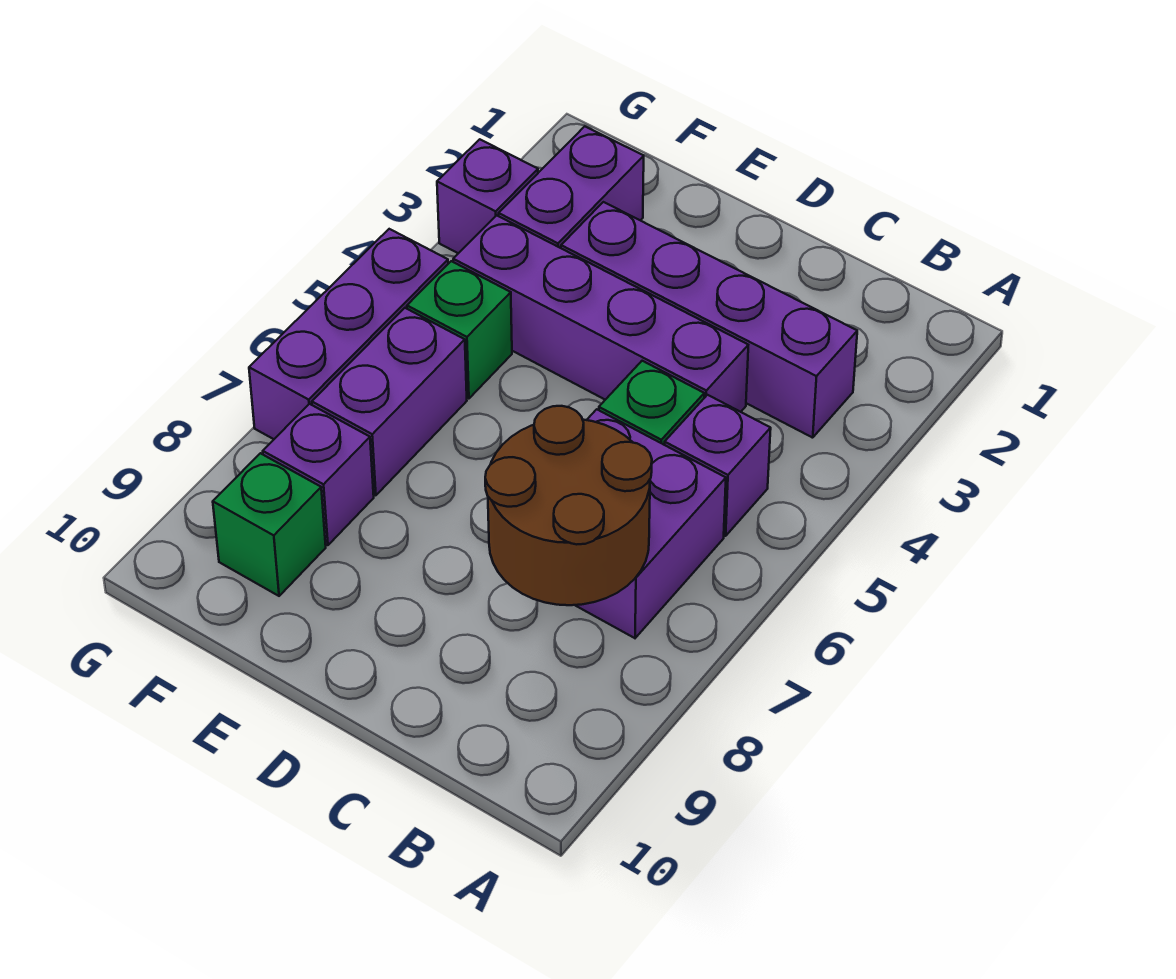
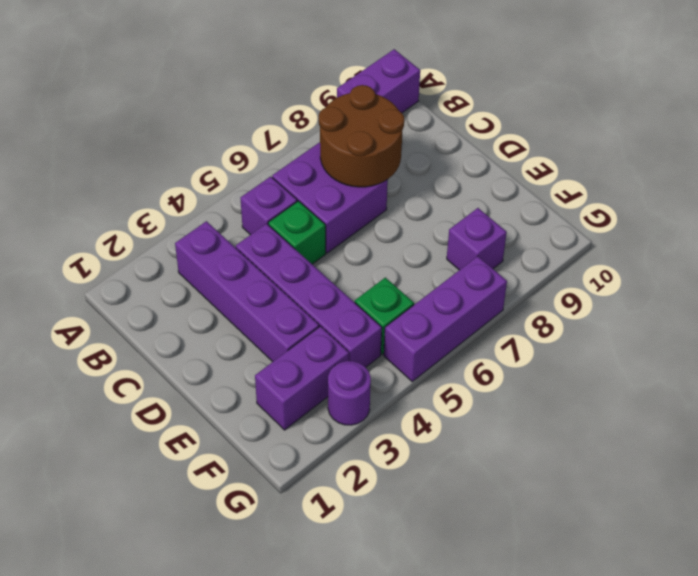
purple brick F6:F7 level 1 -> purple brick A9:A10 level 1
green brick F9 level 1 -> none
purple brick G3 level 1 -> purple round brick G3 level 1

